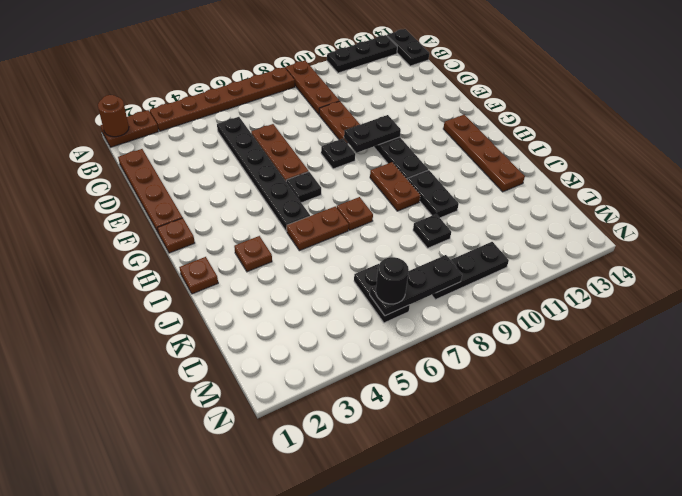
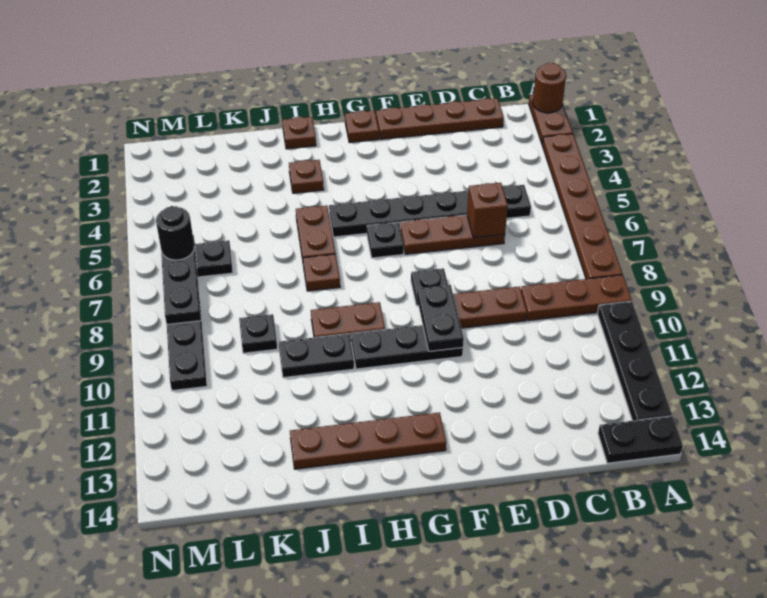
black plate A11:A13 level 1 -> black plate A10:A13 level 1
none -> brown brick D6 level 2

